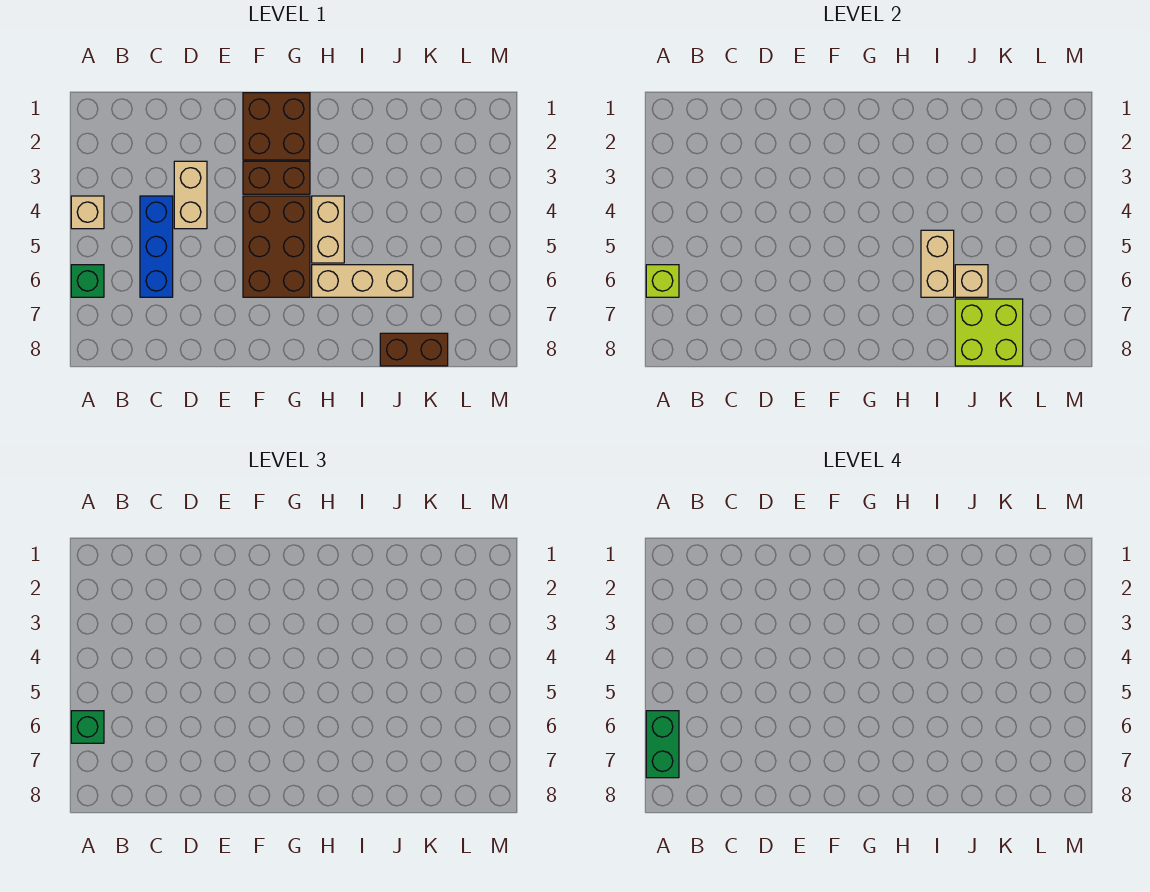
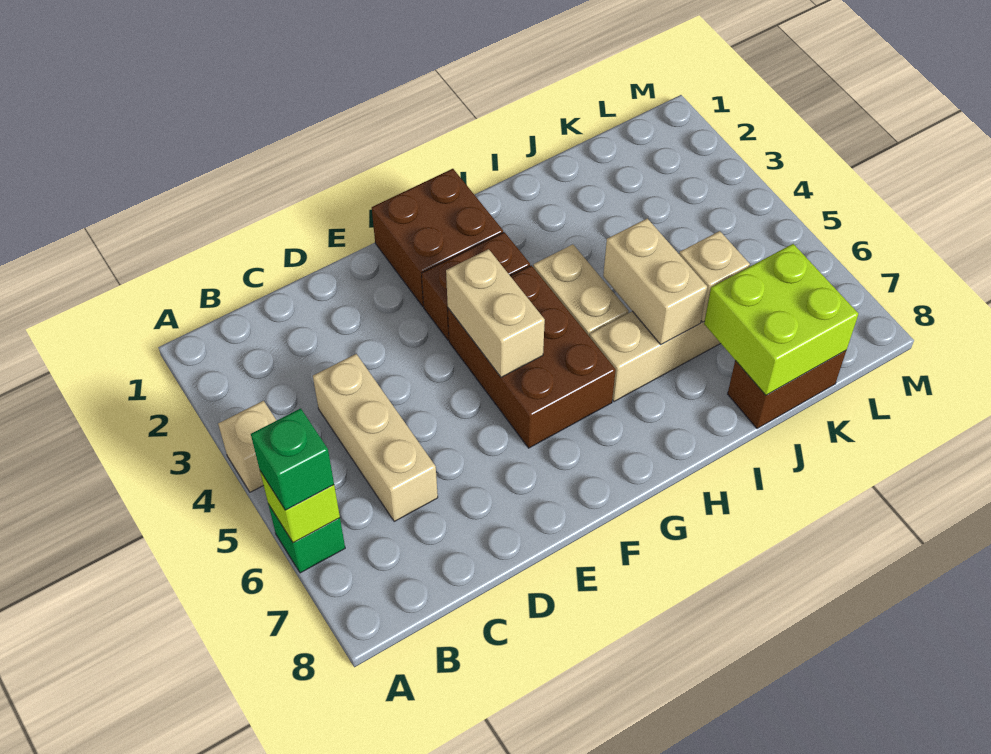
green brick A6:A7 level 4 -> none
blue brick C4:C6 level 1 -> tan brick C4:C6 level 1
tan brick D3:D4 level 1 -> tan brick F4:F5 level 2

